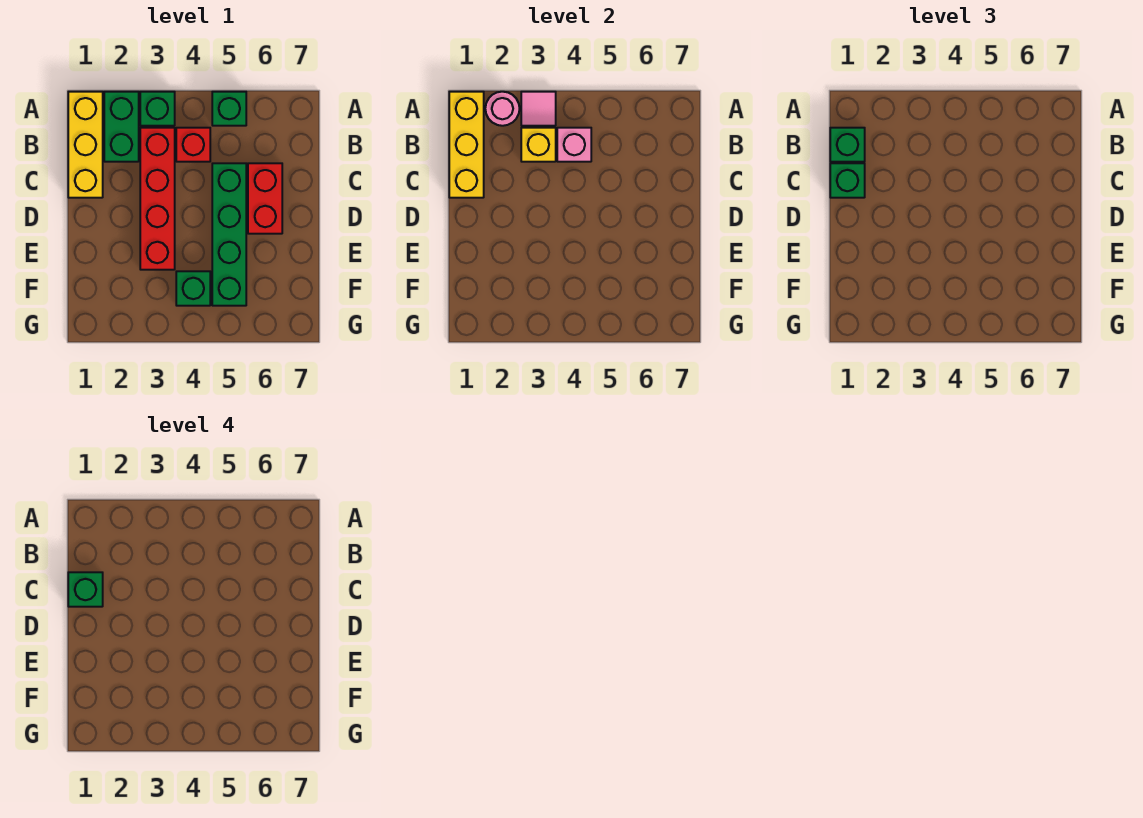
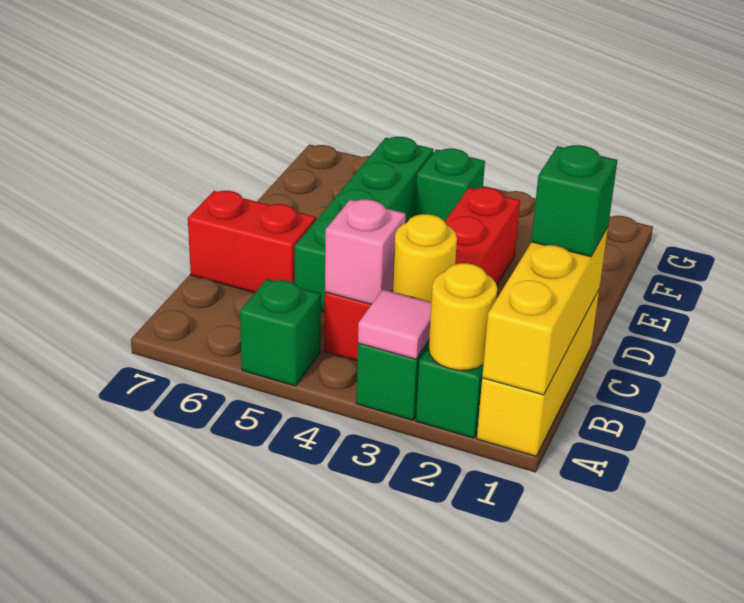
pink round brick A2 level 2 -> yellow round brick A2 level 2
green brick B1 level 3 -> none
yellow brick B3 level 2 -> yellow round brick B3 level 2
green brick C1 level 4 -> none
red brick C6:D6 level 1 -> red brick C6:C7 level 1

